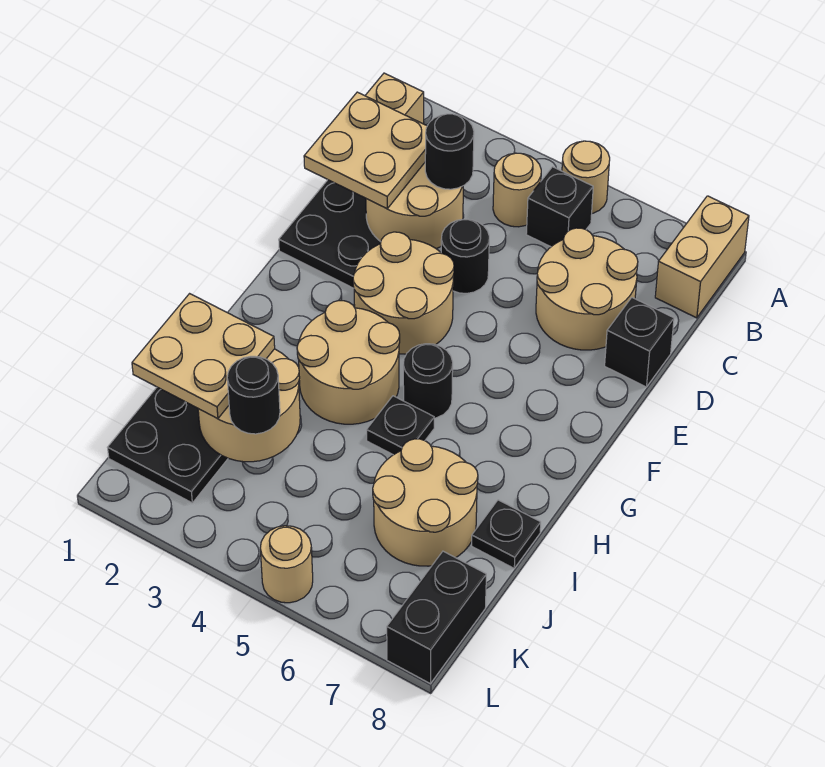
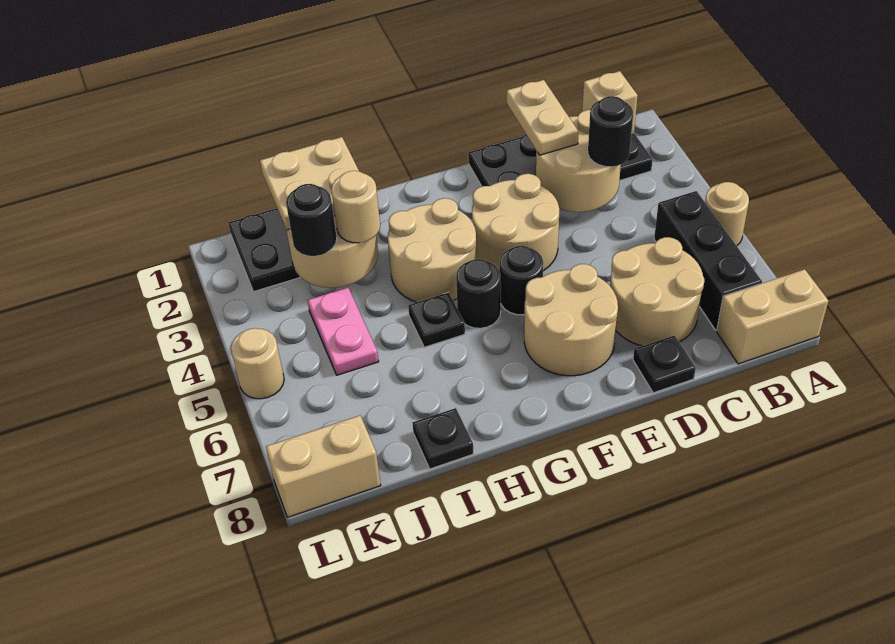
tan round brick B4 level 1 -> tan round brick I3 level 3
black brick B5 level 1 -> black brick B5:B7 level 1
tan plate C1:D2 level 3 -> tan plate D1:D2 level 3
black round brick D4 level 1 -> black round brick F5 level 1
black brick D8 level 1 -> black plate D8 level 1
tan round brick I6:J7 level 1 -> tan round brick E6:F7 level 1
none -> pink plate J4:J5 level 1
black brick K8:L8 level 1 -> tan brick K8:L8 level 1

